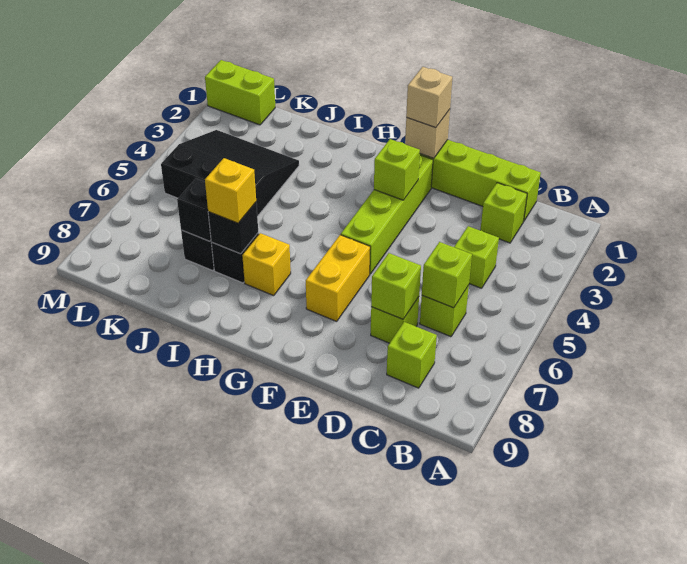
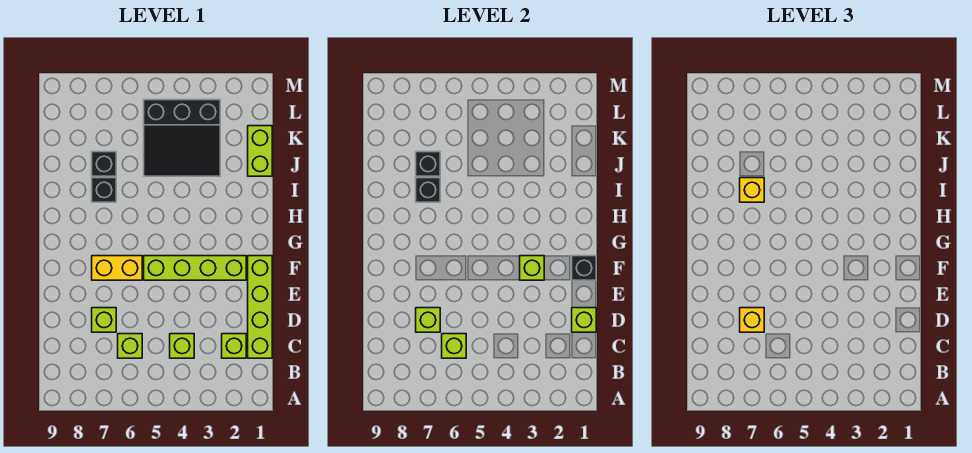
lime brick C8 level 1 -> lime brick D1 level 2
tan brick F1 level 2 -> black brick F1 level 2
tan brick F1 level 3 -> none
yellow brick H7 level 1 -> yellow brick D7 level 3
black slope J3:L5 level 1 top 5 -> black slope J3:L5 level 1 top L
lime brick L1:M1 level 1 -> lime brick J1:K1 level 1

